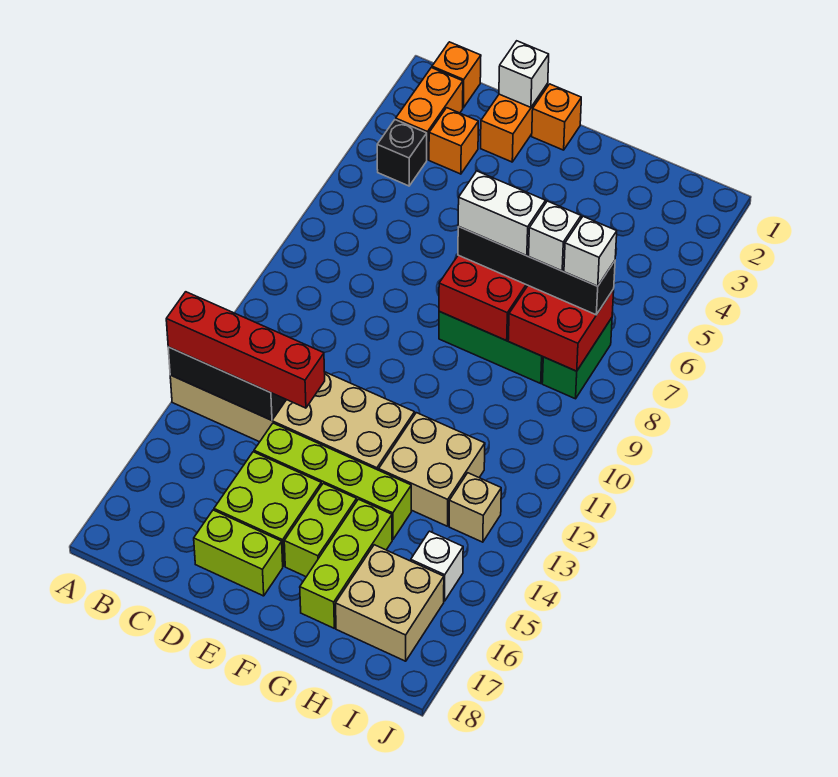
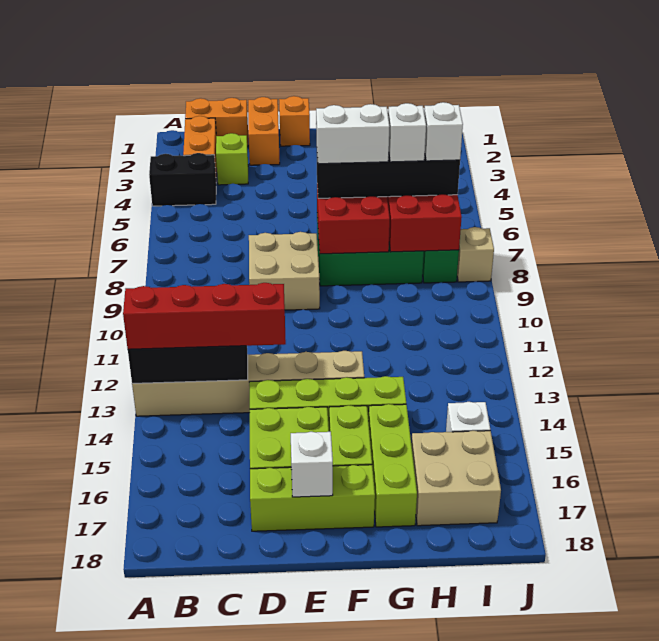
tan brick A12:F13 level 1 -> tan brick A13:F13 level 1
orange brick B1 level 1 -> orange brick B1:C1 level 1
black brick B4 level 1 -> black brick A4:B4 level 1
orange brick C3 level 1 -> lime brick C3 level 1
white brick D1 level 2 -> white brick E17 level 2
lime brick D17:E17 level 1 -> lime brick D17:F17 level 1
tan brick G12:H13 level 1 -> tan brick D8:E9 level 1
tan brick I13 level 1 -> tan brick J8 level 1

